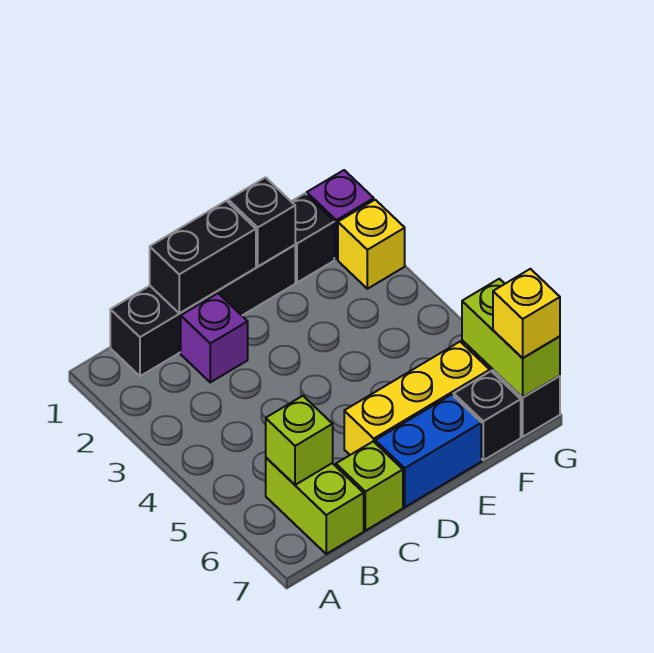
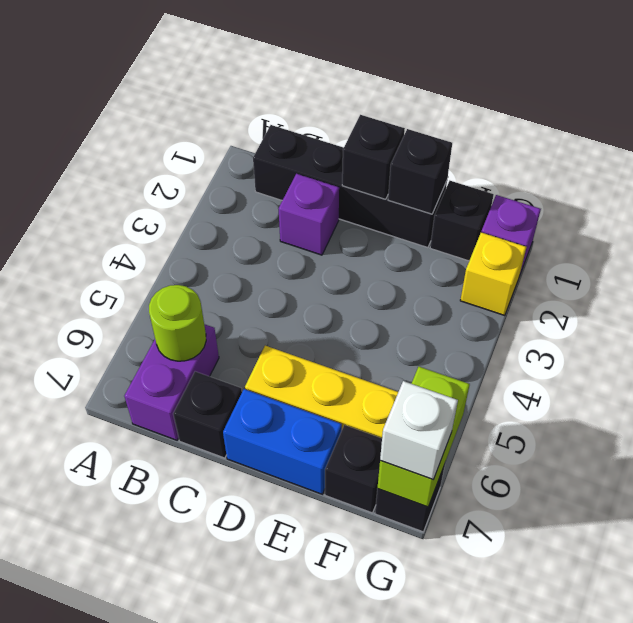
lime brick B6:B7 level 1 -> purple brick B6:B7 level 1
lime brick B6 level 2 -> lime round brick B6 level 2
black brick C1:D1 level 2 -> black brick D1 level 2
lime brick C7 level 1 -> black brick C7 level 1
yellow brick G7 level 3 -> white brick G7 level 3

